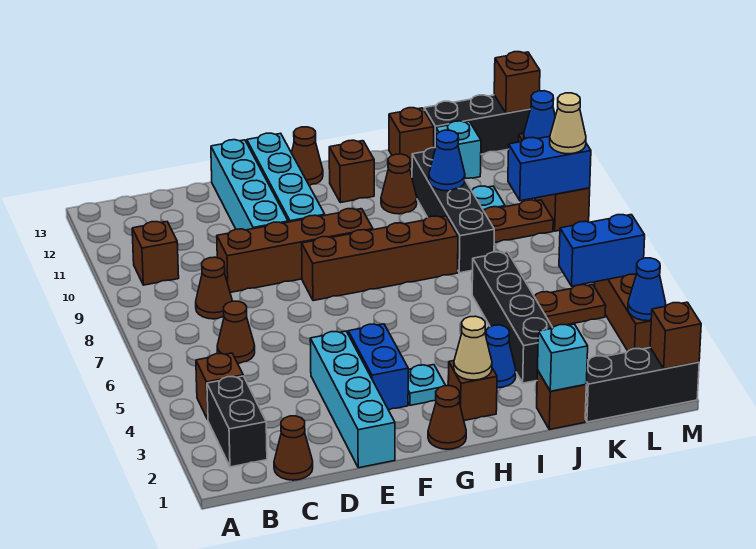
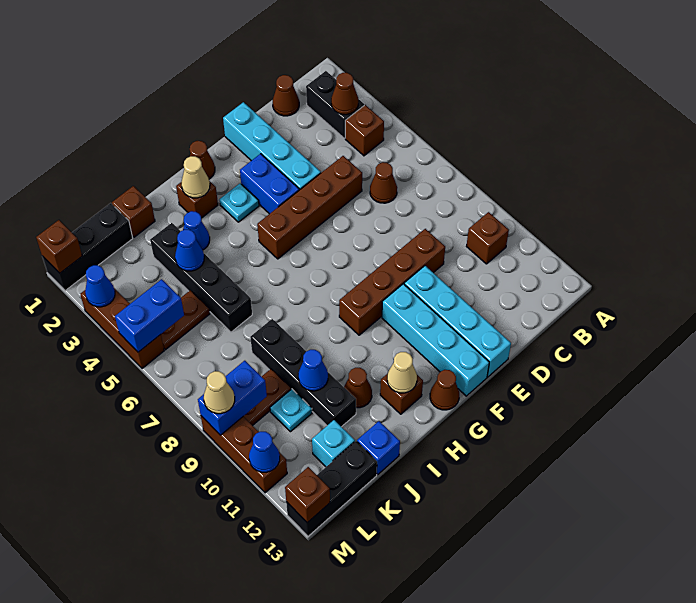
brown cone C8 level 1 -> brown cone B3 level 2
brown brick F8:I8 level 1 -> brown brick D5:G5 level 1
none -> tan cone H12 level 2
cyan brick J1 level 2 -> none
none -> blue cone J4 level 2
brown brick J13 level 1 -> blue brick J13 level 1

